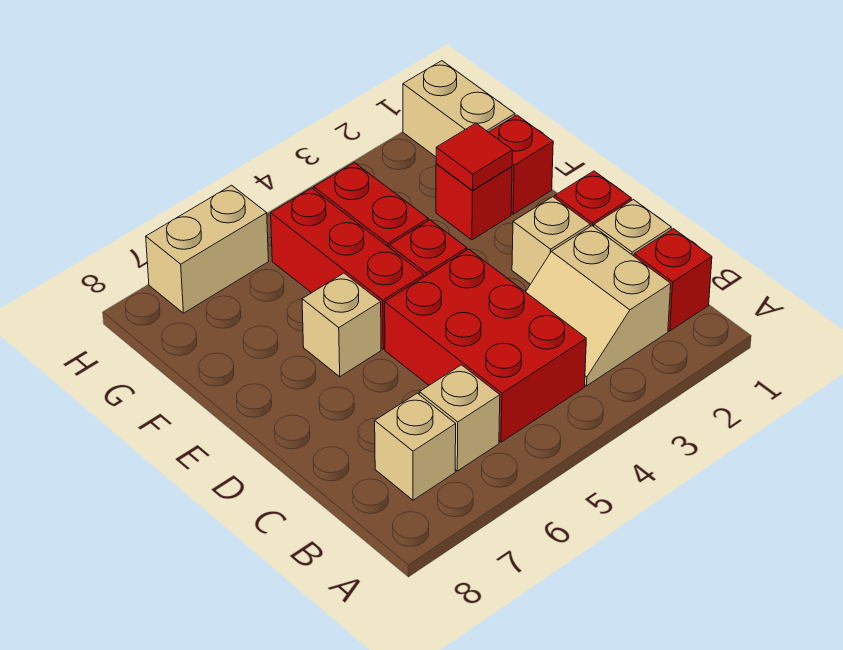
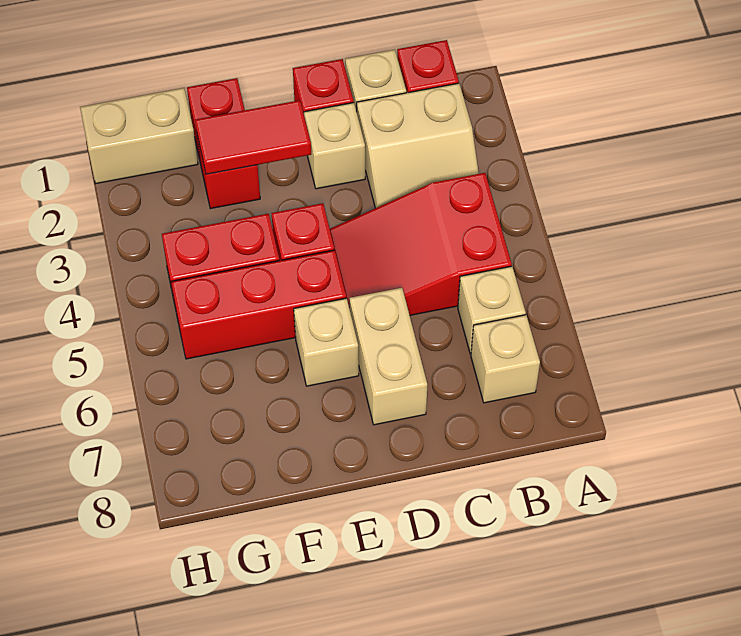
red brick B4:D5 level 1 -> red slope B4:D5 level 1 top B
red tile F2 level 2 -> red tile E2:F2 level 2
tan brick H6:H7 level 1 -> tan brick D6:D7 level 1

